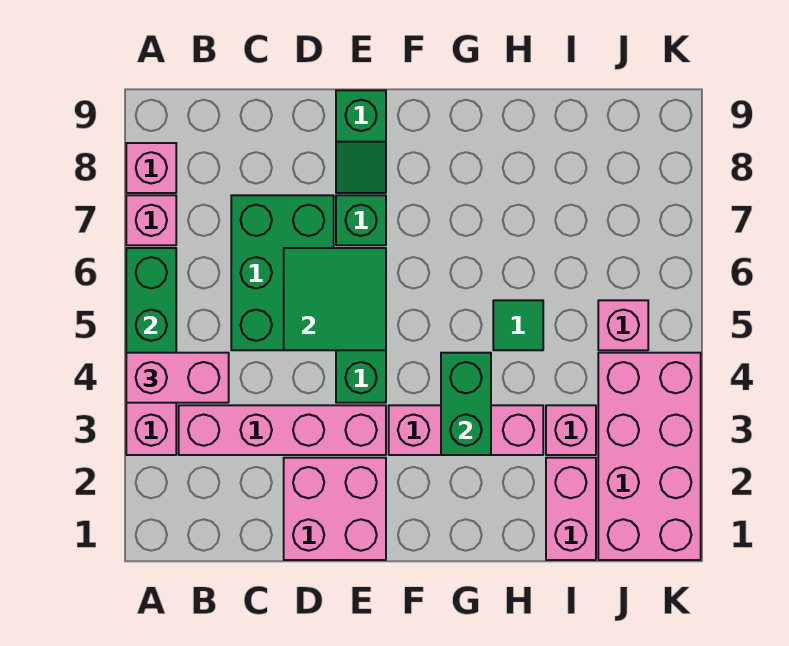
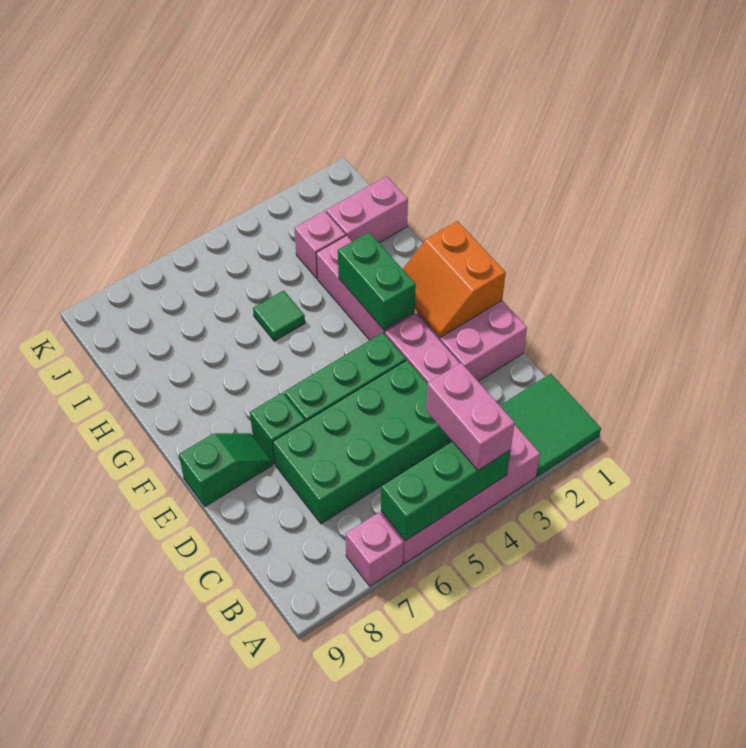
pink brick A8 level 1 -> none
green brick C5:D7 level 1 -> green brick C4:D7 level 1
green tile D5:E6 level 2 -> green tile A1:B2 level 1
none -> orange slope E1:F2 level 2 top 1
green brick G3:G4 level 2 -> green brick F3:G3 level 2
pink brick J1:K4 level 1 -> none
pink brick J5 level 1 -> none

